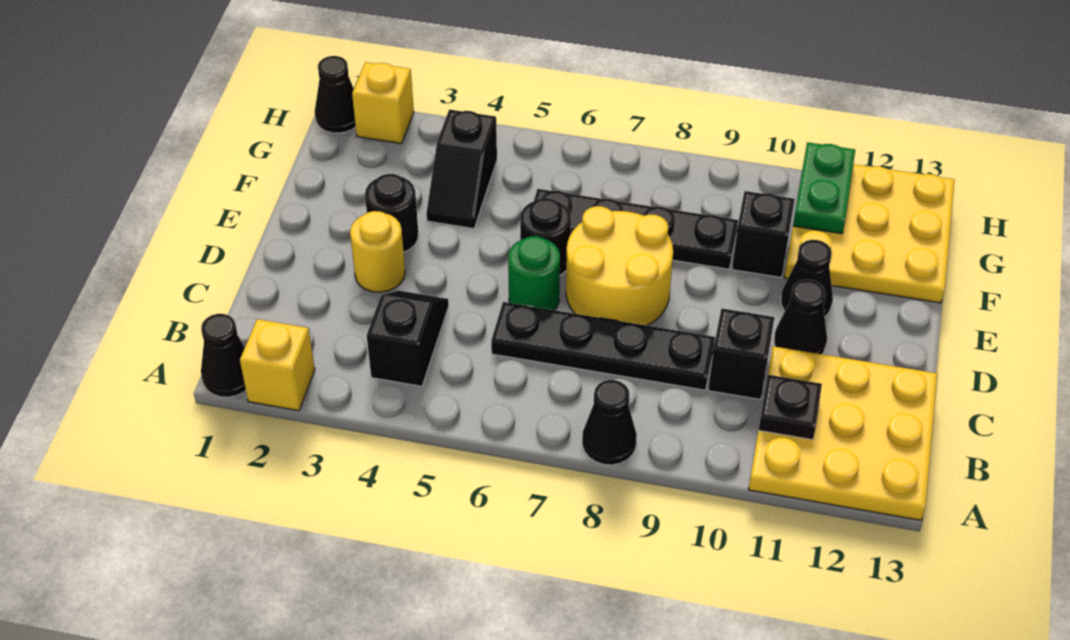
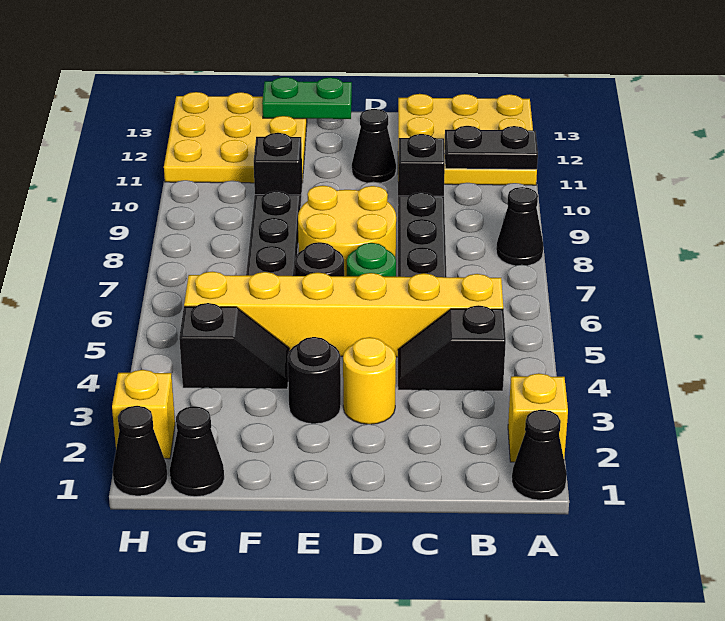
none -> yellow brick B5:G5 level 1
black plate B11 level 2 -> black plate A11:B11 level 2
black cone E11 level 1 -> black cone G1 level 1
green plate G11:H11 level 2 -> green plate E13:F13 level 2

